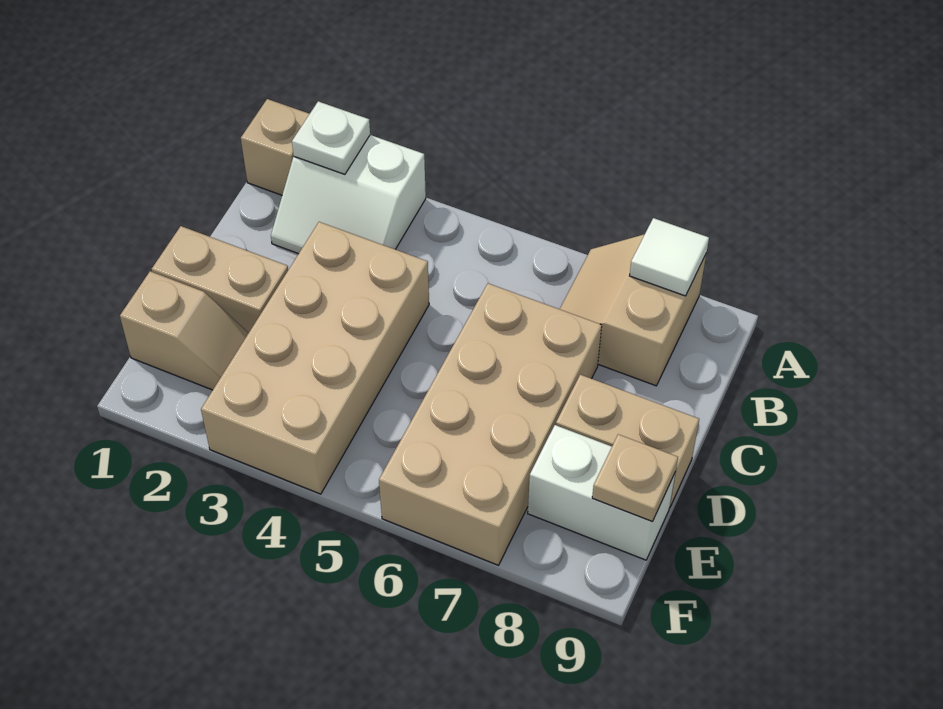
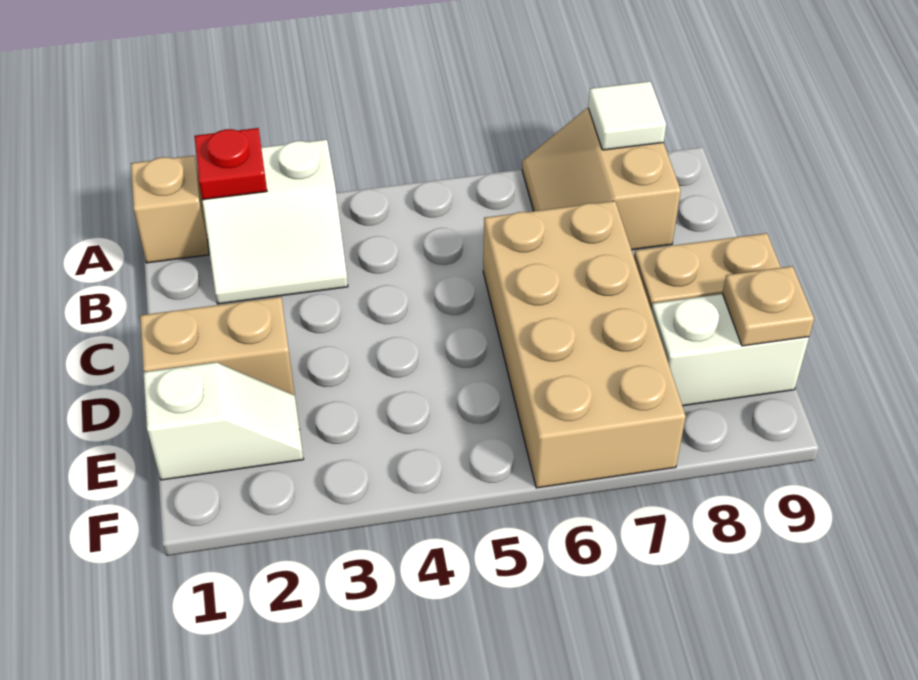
white plate A2 level 2 -> red plate A2 level 2
tan brick C3:F4 level 1 -> none
tan slope E1:E2 level 1 top 1 -> white slope E1:E2 level 1 top 1

